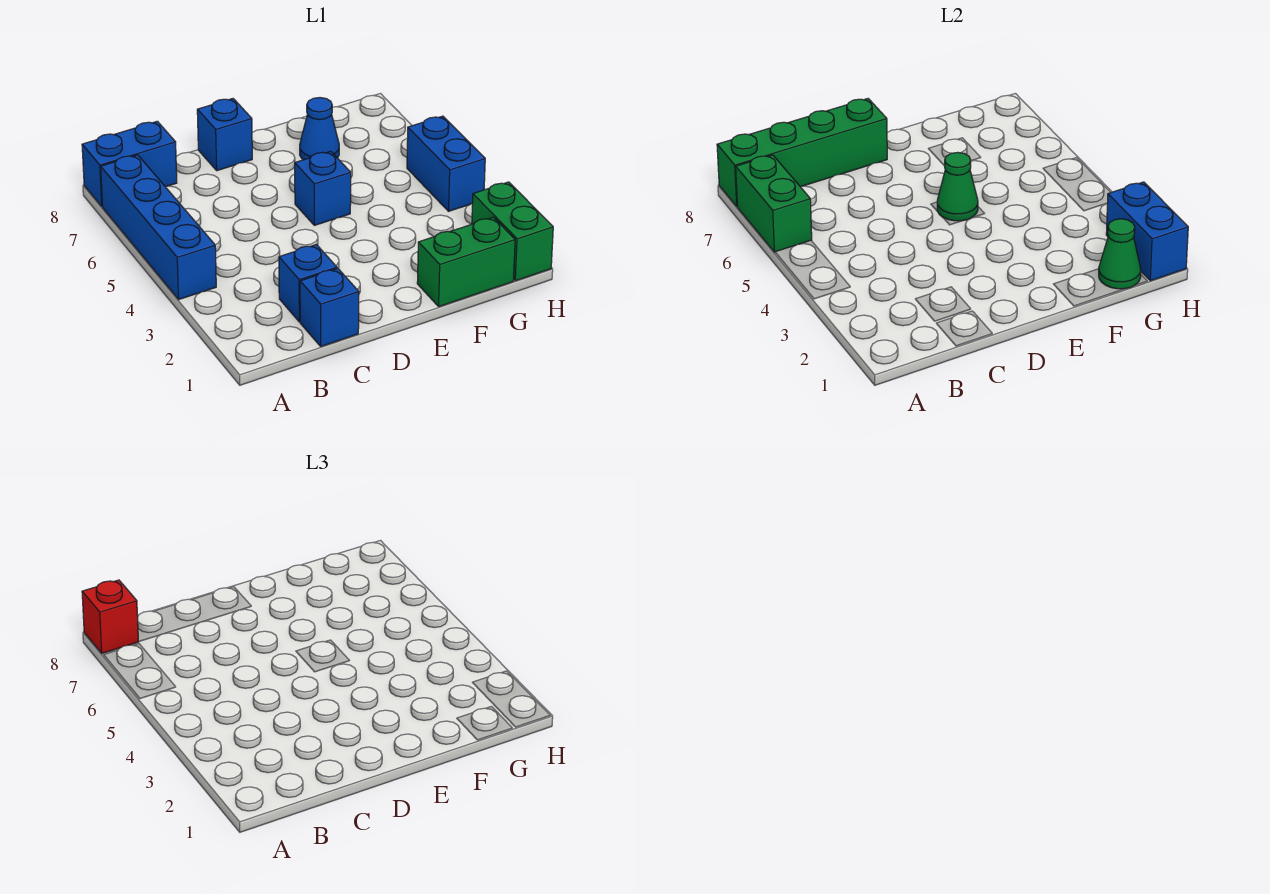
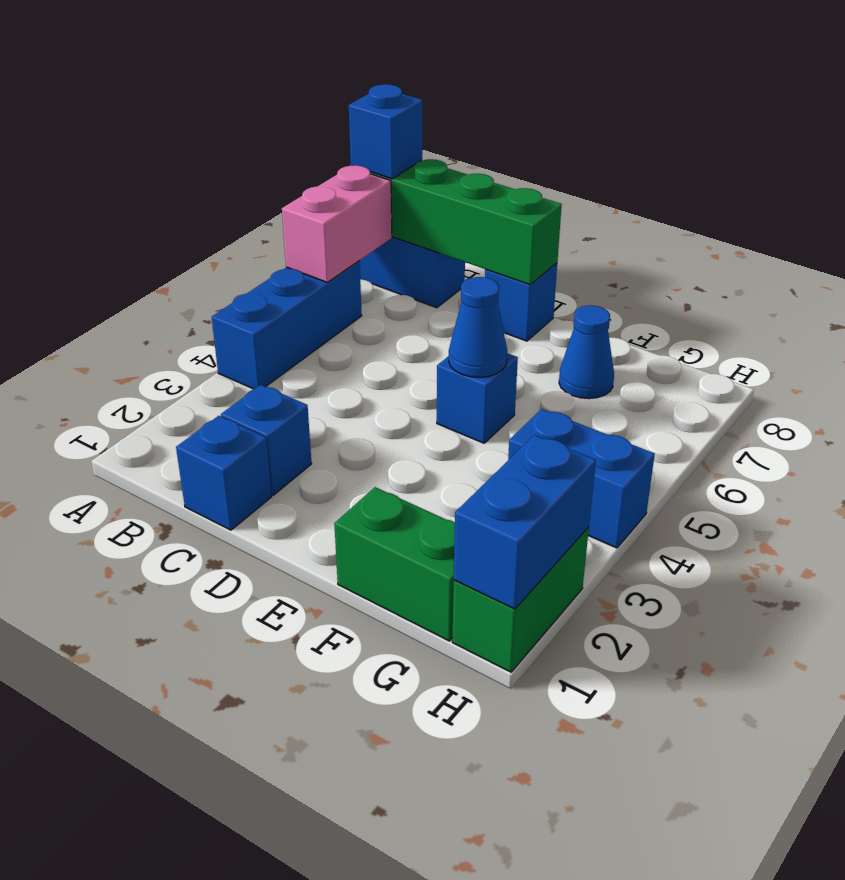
blue brick A4:A7 level 1 -> blue brick A4:A6 level 1
green brick A6:A7 level 2 -> pink brick A6:A7 level 2
red brick A8 level 3 -> blue brick A8 level 3
green cone E5 level 2 -> blue cone E5 level 2
green cone G1 level 2 -> none
blue brick H4:H5 level 1 -> blue brick G4:H4 level 1

